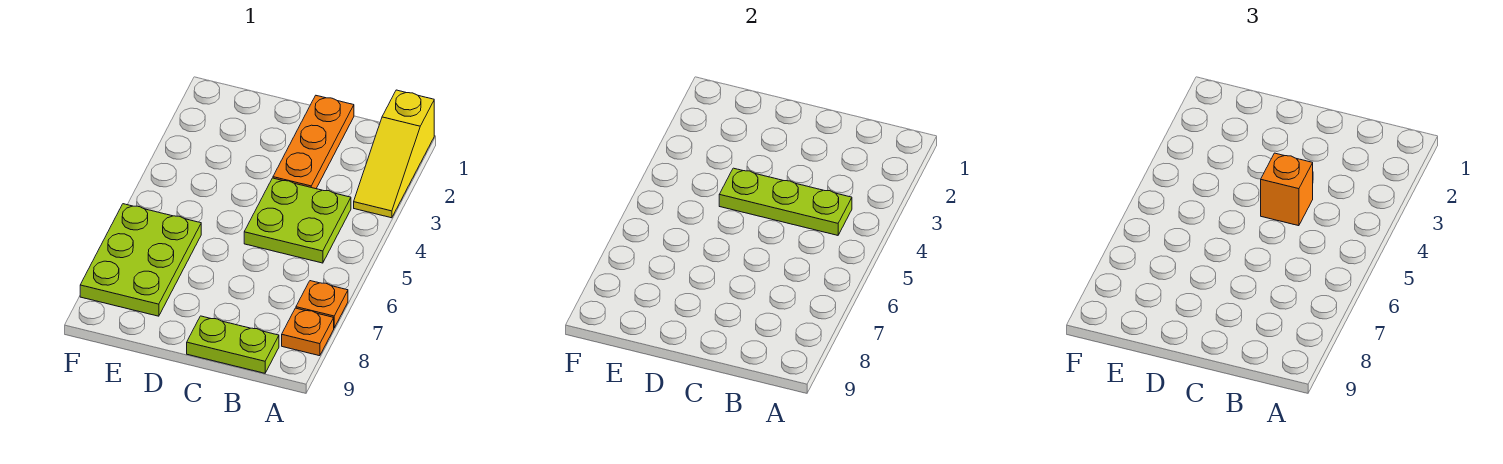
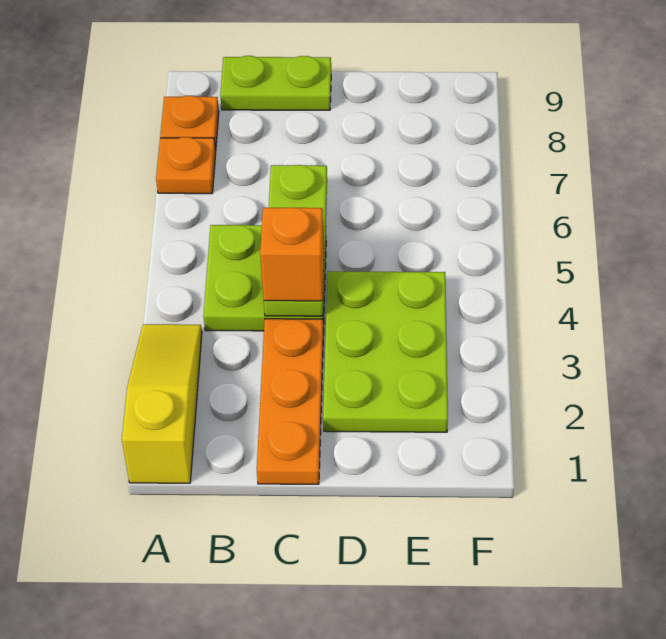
lime plate B4:D4 level 2 -> lime plate C4:C6 level 2
lime plate E6:F8 level 1 -> lime plate D2:E4 level 1

